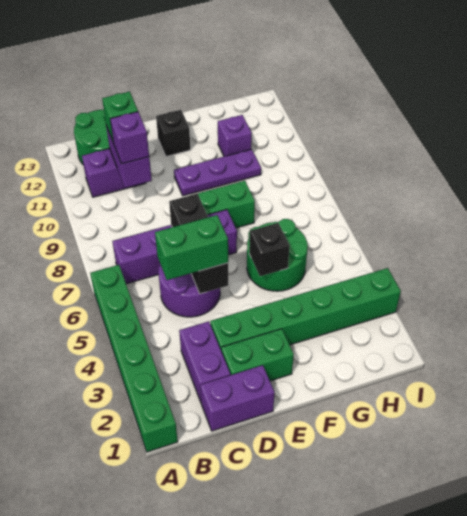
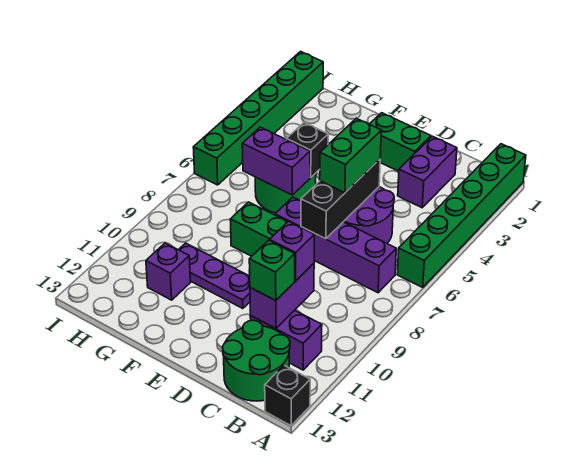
purple brick C1:D1 level 1 -> purple brick F6:G6 level 2
green brick C5:D5 level 3 -> green brick D5:D6 level 3
green brick D3:I3 level 1 -> green brick I1:I6 level 1
black brick E12 level 1 -> black brick A13 level 1

